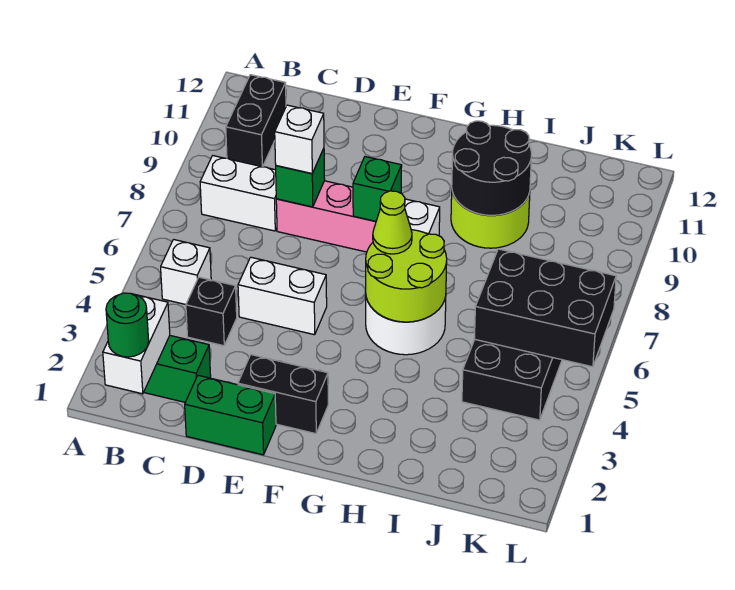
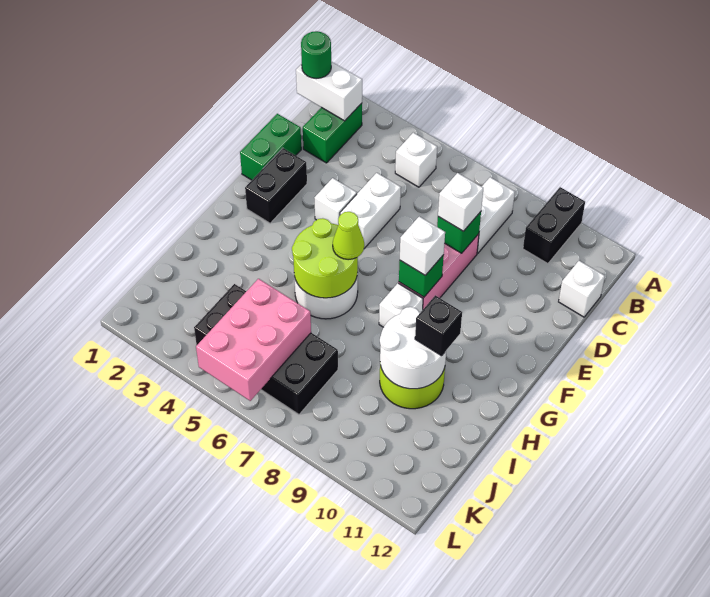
black brick B10:B11 level 1 -> black brick A10:B10 level 1
black brick C4 level 1 -> black brick H10 level 3
none -> white brick C12 level 1
none -> white brick E4 level 1
none -> white brick F8 level 3
black round brick H9:I10 level 2 -> white round brick H9:I10 level 2
black brick J5:L6 level 2 -> pink brick J5:L6 level 2

